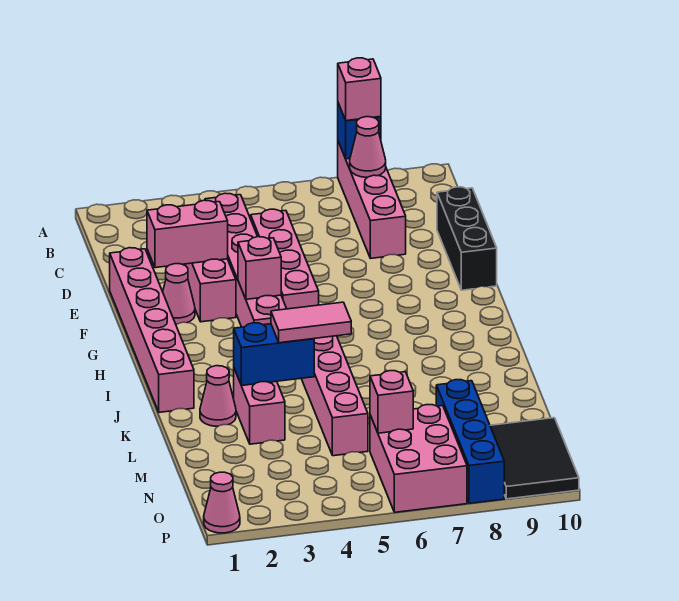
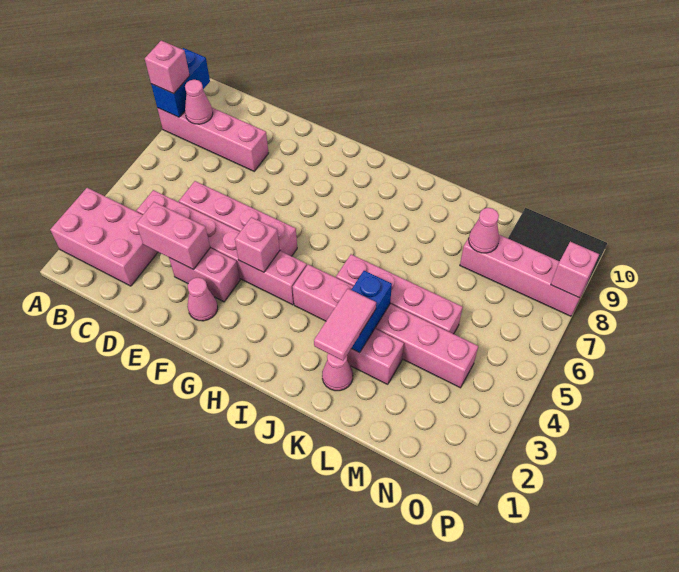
blue brick A8 level 2 -> blue brick A8:A9 level 2
black brick D10:F10 level 1 -> none
pink brick E1:J1 level 1 -> pink brick I4:N4 level 1
pink brick E2:E3 level 2 -> pink brick D3:E3 level 2
pink tile K4:K5 level 3 -> pink tile K2:K3 level 3
blue brick M8:P8 level 1 -> pink brick M8:P8 level 1
pink brick N6:P7 level 1 -> pink brick A2:C3 level 1
pink brick N6 level 2 -> pink brick P8 level 2
pink cone P1 level 1 -> pink cone M8 level 2

